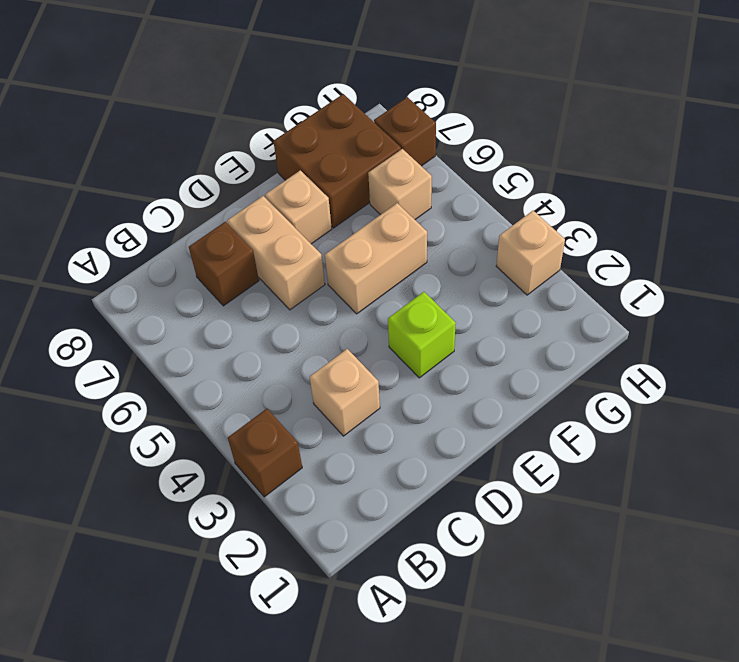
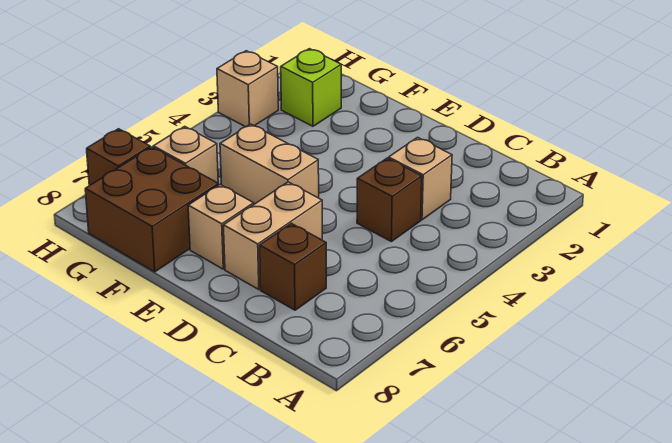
brown brick A3 level 1 -> brown brick C4 level 1
lime brick E3 level 1 -> lime brick G2 level 1

